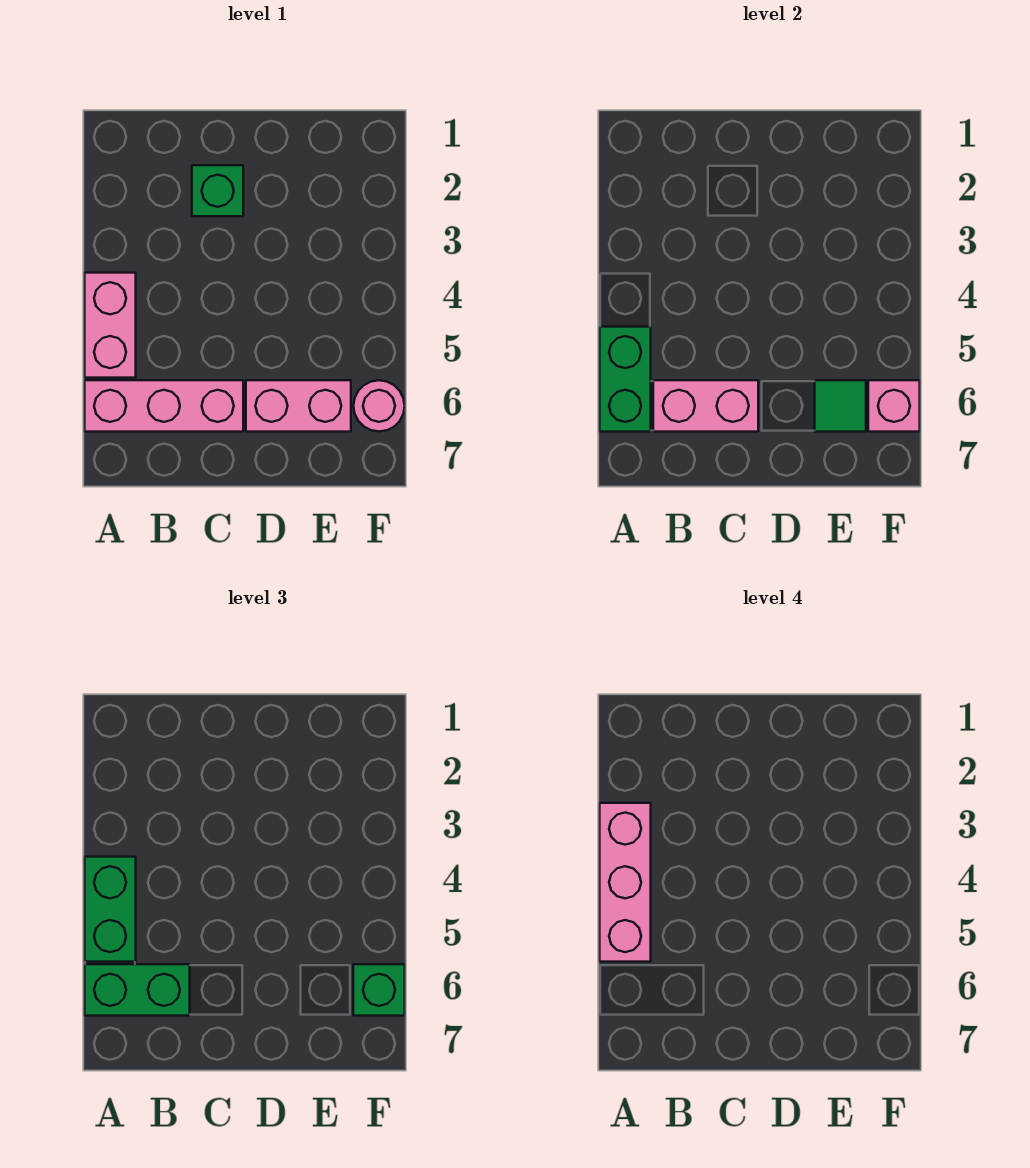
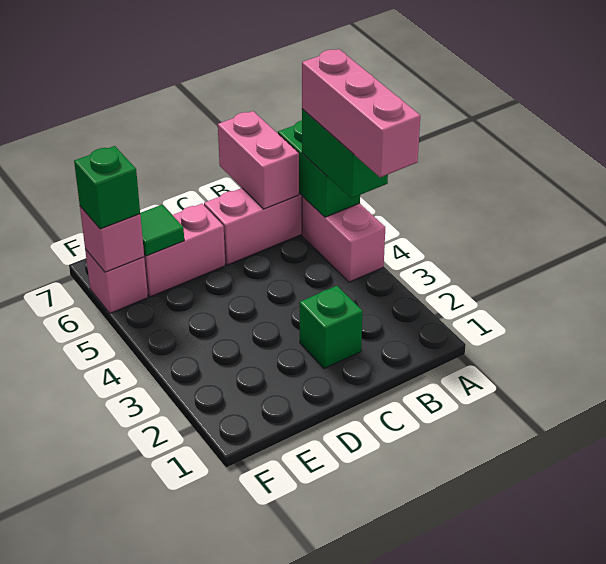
green brick A6:B6 level 3 -> none
pink brick B6:C6 level 2 -> pink brick B6:B7 level 2
pink round brick F6 level 1 -> pink brick F6 level 1

